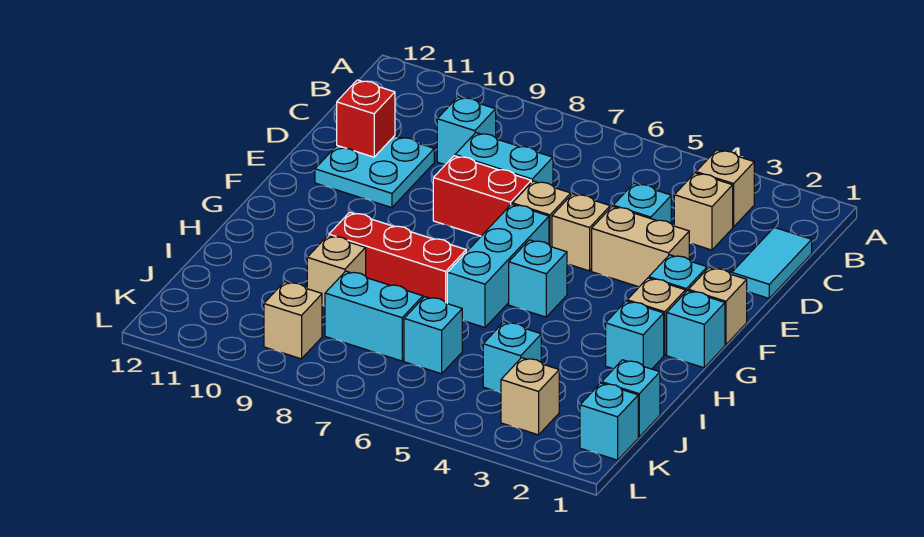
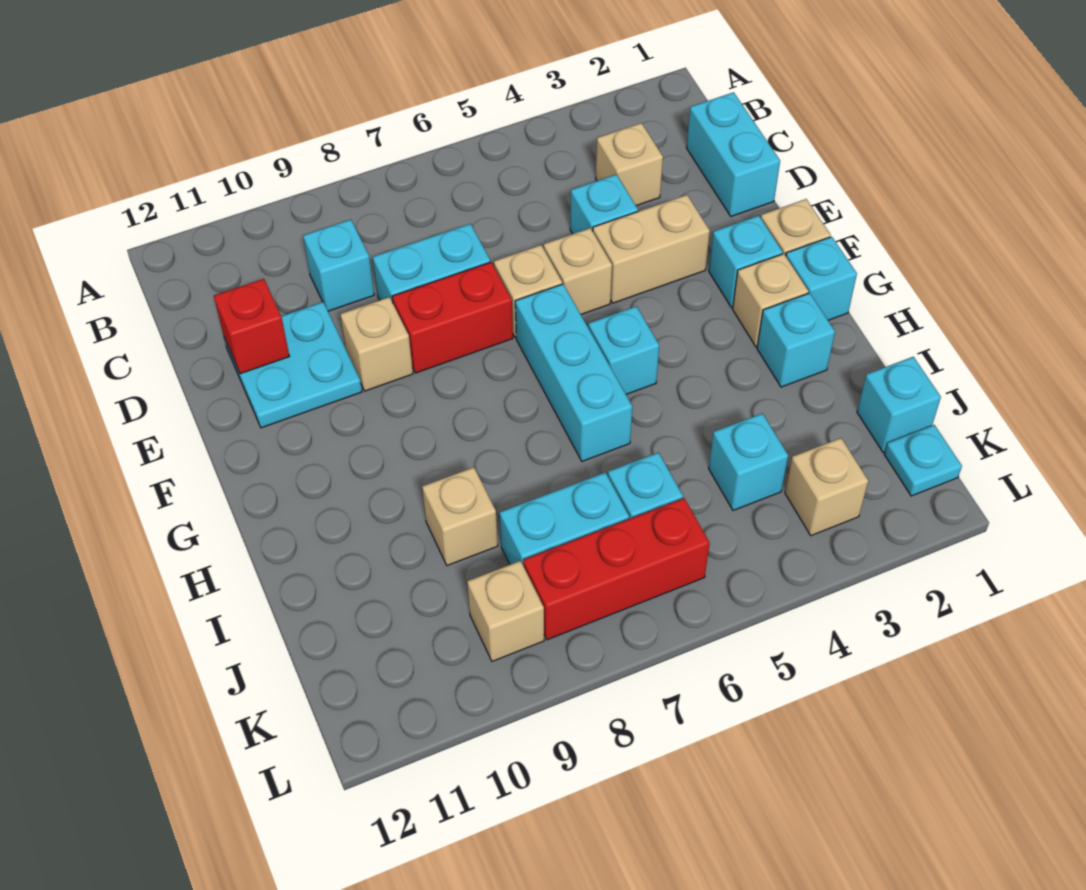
tan brick B3 level 1 -> tan brick E9 level 1
cyan tile C1:D1 level 1 -> cyan brick C1:D1 level 1
red brick H7:H9 level 1 -> red brick K6:K8 level 1
cyan brick K1 level 1 -> cyan plate K1 level 1

